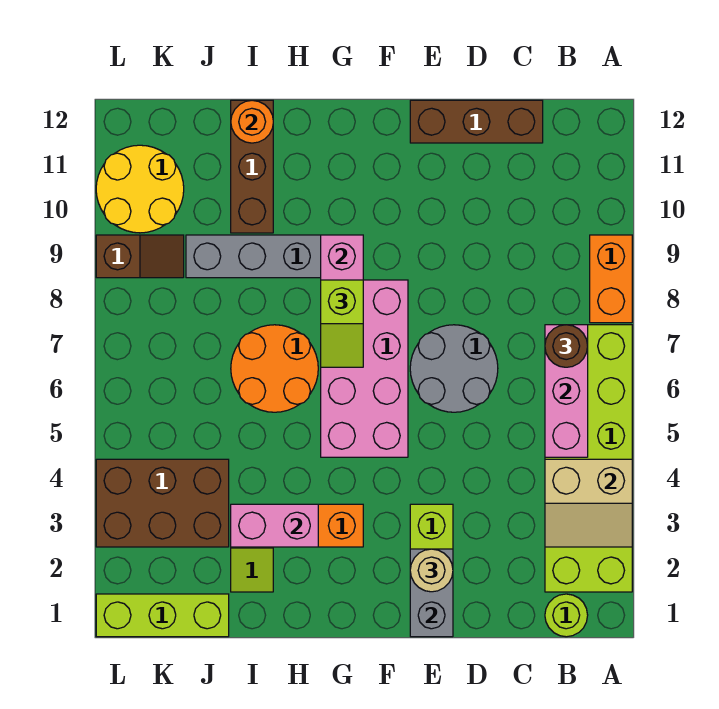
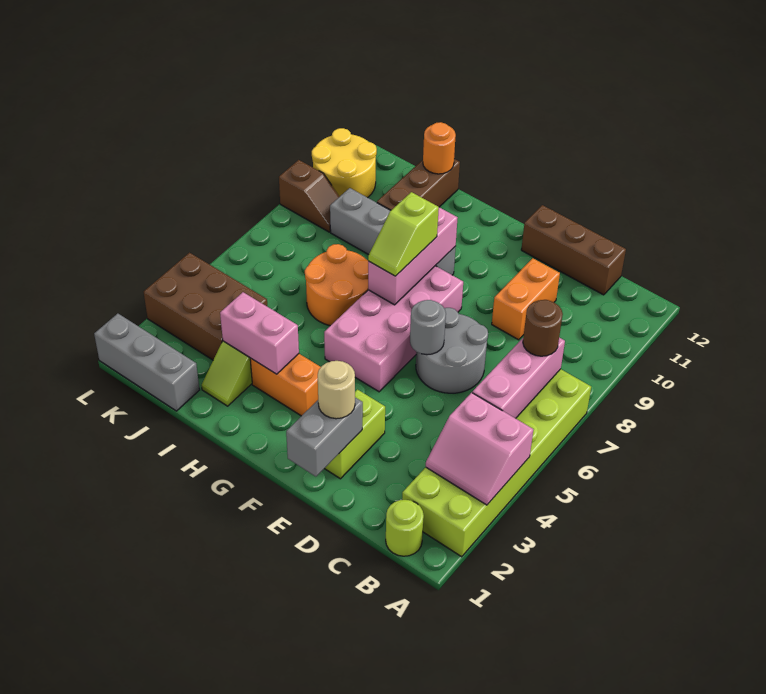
tan slope A3:B4 level 2 top 4 -> pink slope A3:B4 level 2 top 4
orange brick A8:A9 level 1 -> orange brick D9:D10 level 1
none -> grey round brick E6 level 2
lime brick J1:L1 level 1 -> grey brick J1:L1 level 1

